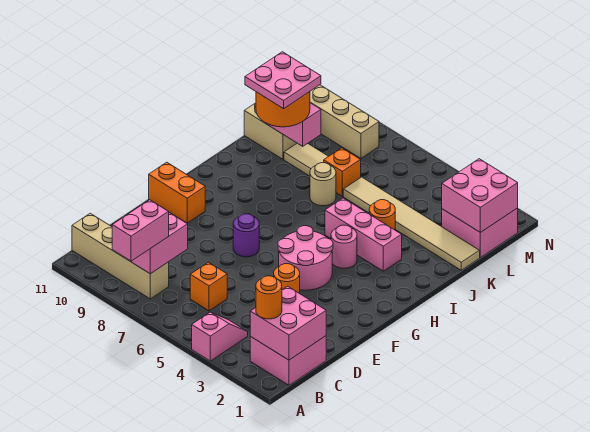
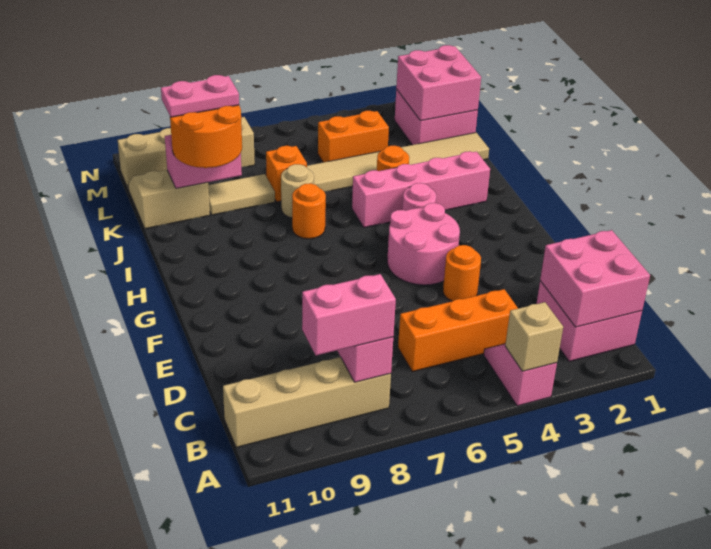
none -> tan brick A4 level 2
pink brick A8:B8 level 3 -> pink brick B8:B9 level 3
orange round brick B2 level 3 -> orange round brick I7 level 1
orange brick C6 level 1 -> orange brick C4:C6 level 1
purple round brick F7 level 1 -> none
orange brick F10:F11 level 1 -> orange brick L4:L5 level 1
pink brick I3:I5 level 1 -> pink brick I2:I5 level 1
pink plate J9:K10 level 4 -> pink plate K9:K10 level 4

